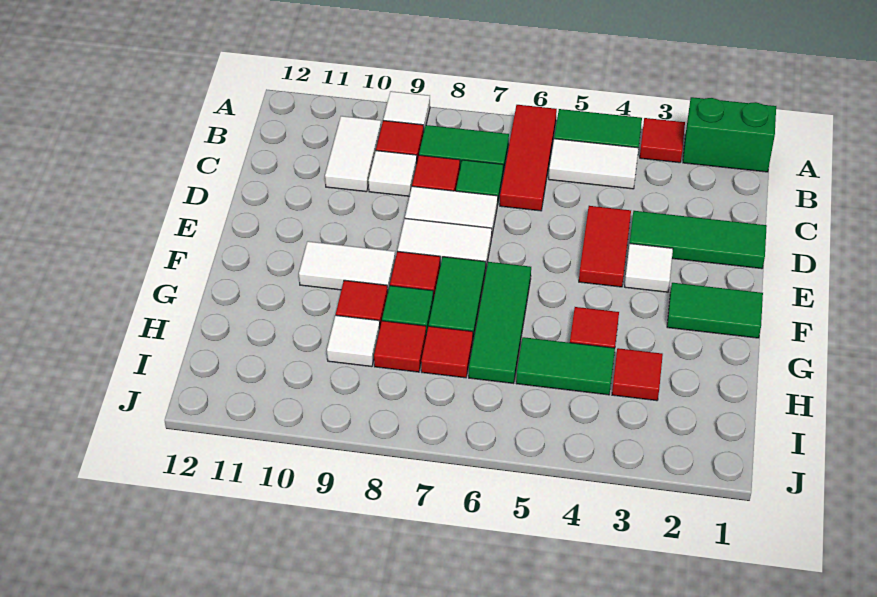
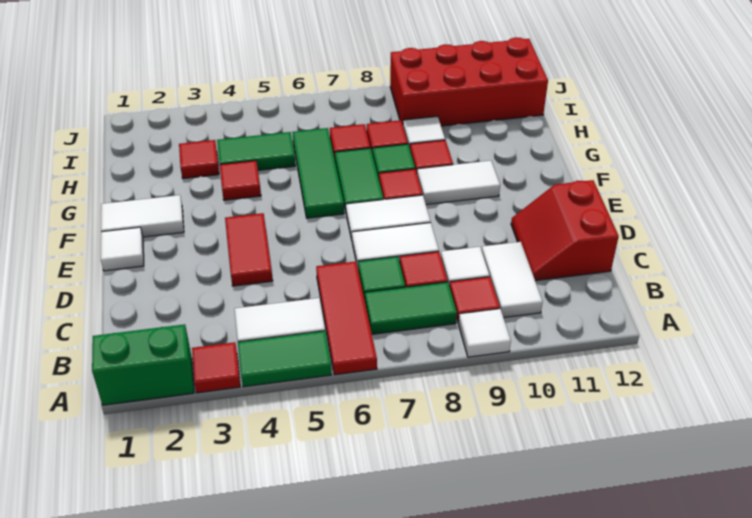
none -> red slope C11:D12 level 1 top 12
green tile D1:D3 level 1 -> none
white tile E3 level 1 -> white tile E1 level 1
green tile F1:F2 level 1 -> white tile F1:F2 level 1
none -> red brick I9:J12 level 1

